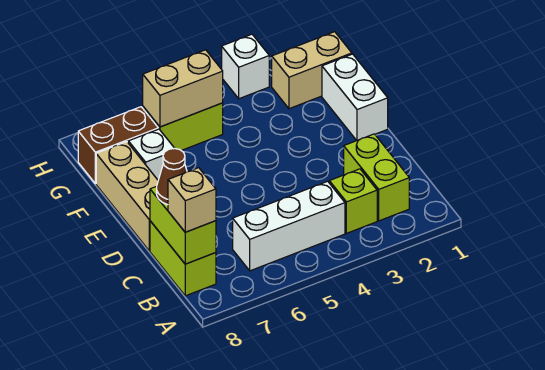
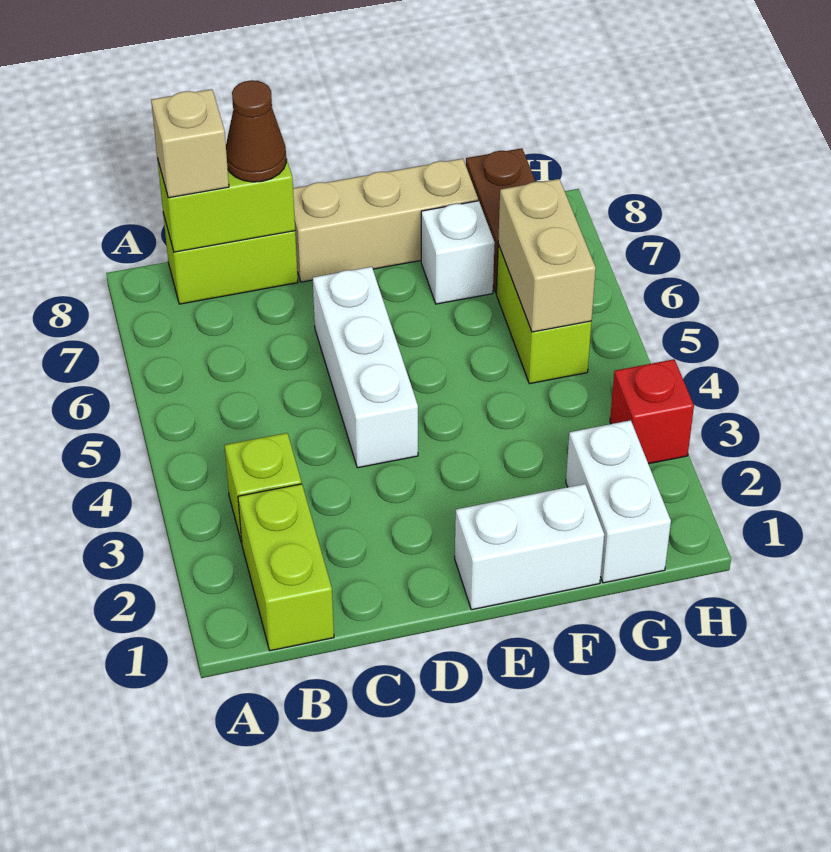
lime brick B2:C2 level 1 -> lime brick B1:B2 level 1
white brick B4:B6 level 1 -> white brick D4:D6 level 1
tan brick G1:G2 level 1 -> white brick G1:G2 level 1
white brick H3 level 1 -> red brick H3 level 1

